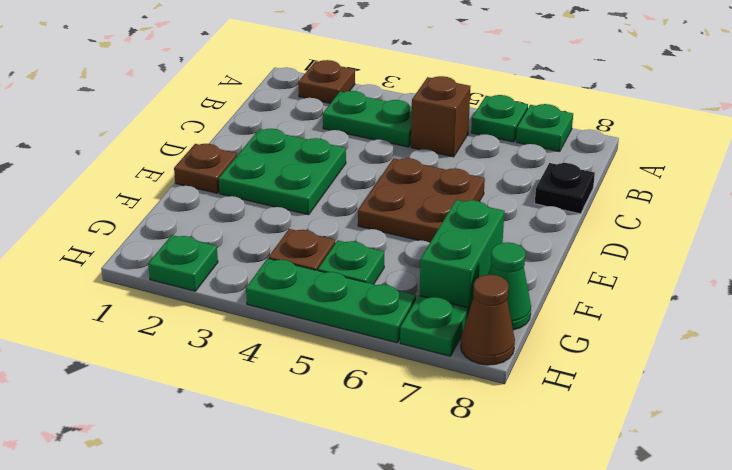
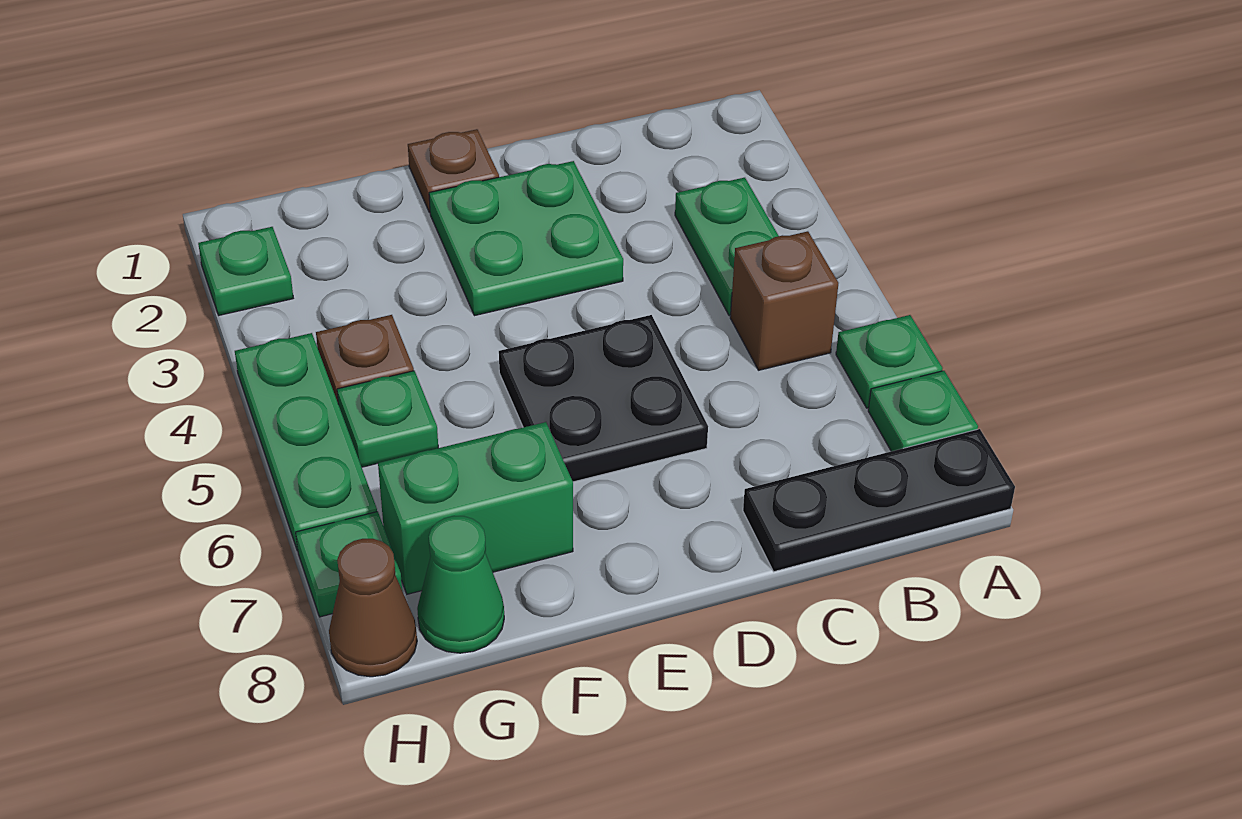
brown plate A2 level 1 -> none
black plate C8 level 1 -> black plate A8:C8 level 1
brown plate D5:E6 level 1 -> black plate D5:E6 level 1

